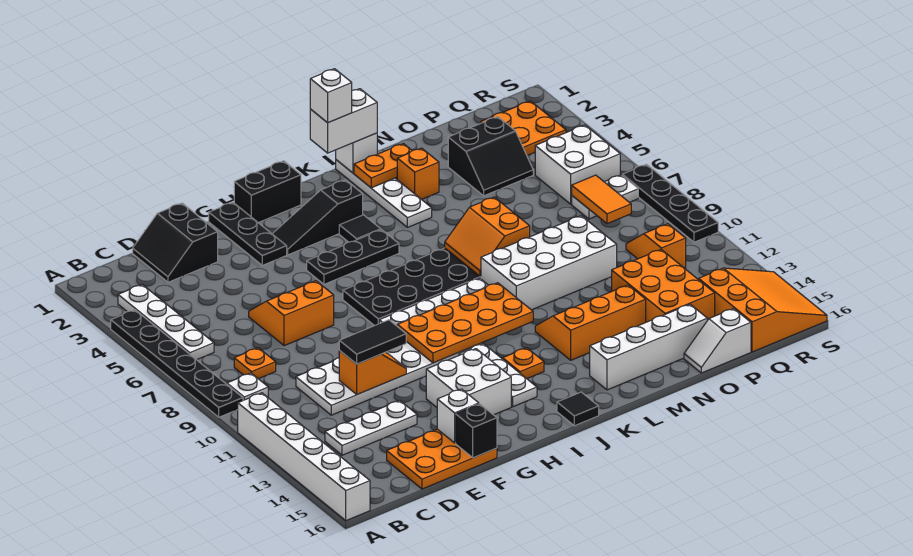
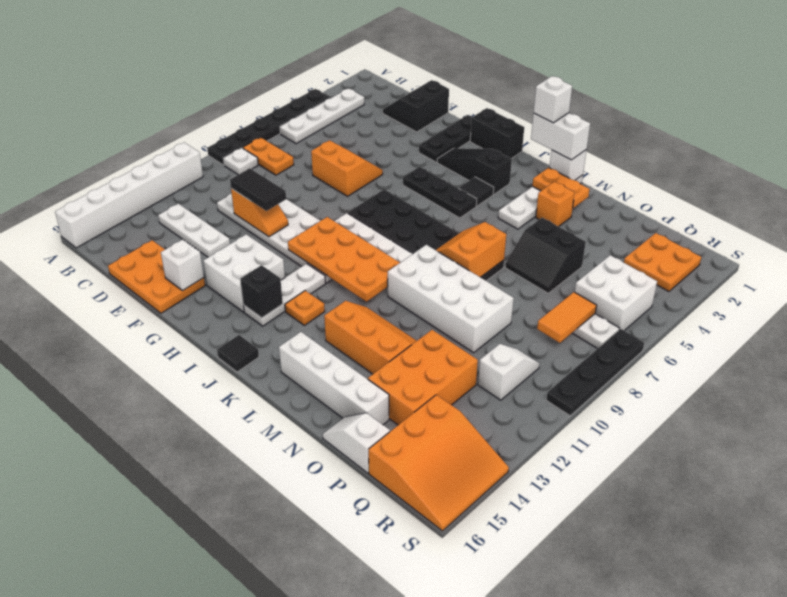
orange plate C8 level 1 -> orange plate B8:C8 level 1
black brick F16 level 2 -> black brick I14 level 2
black slope O3:P4 level 1 top 3 -> black slope N5:O6 level 1 top 5
orange slope Q10:Q11 level 1 top 11 -> white slope Q10:Q11 level 1 top 11

